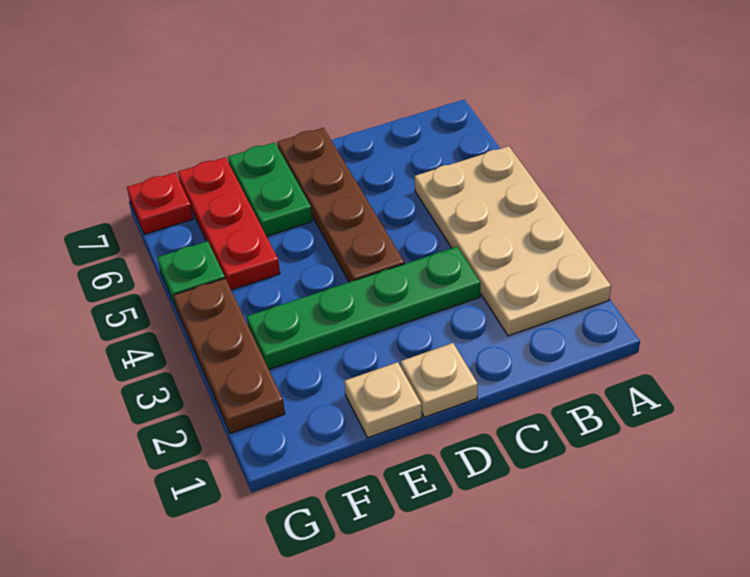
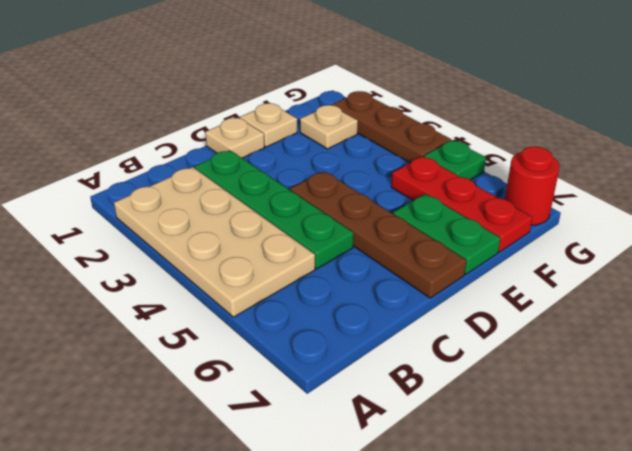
green plate C3:F3 level 1 -> green plate C2:C5 level 1
none -> tan plate F2 level 1
red plate G7 level 1 -> red round brick G7 level 1

